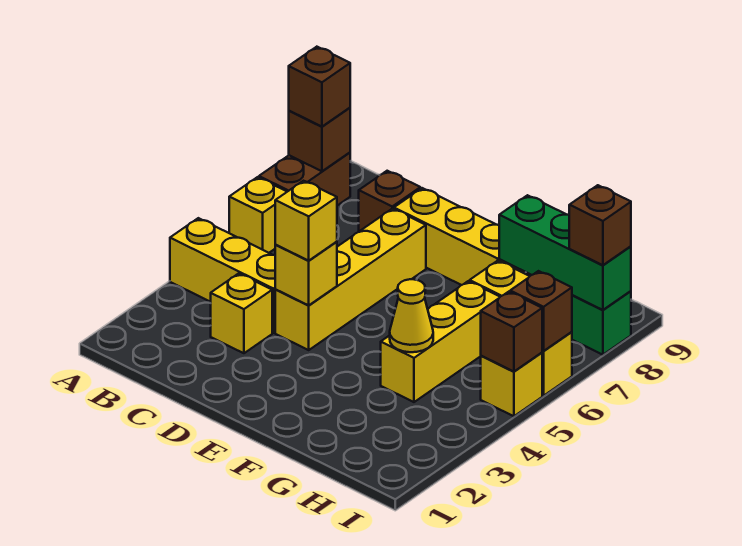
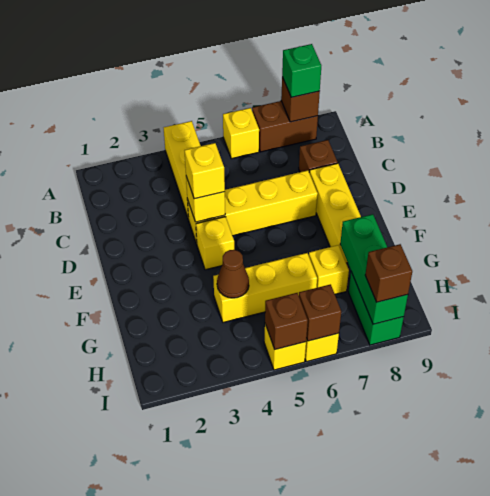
brown brick A8 level 3 -> green brick A8 level 3
yellow brick C3 level 1 -> yellow brick E4 level 1
yellow cone G4 level 2 -> brown cone G4 level 2

